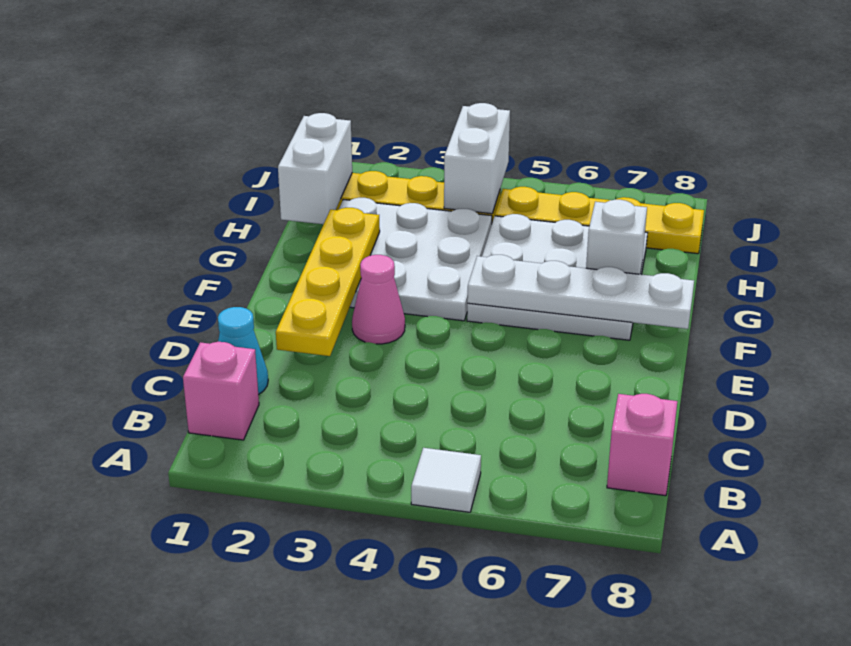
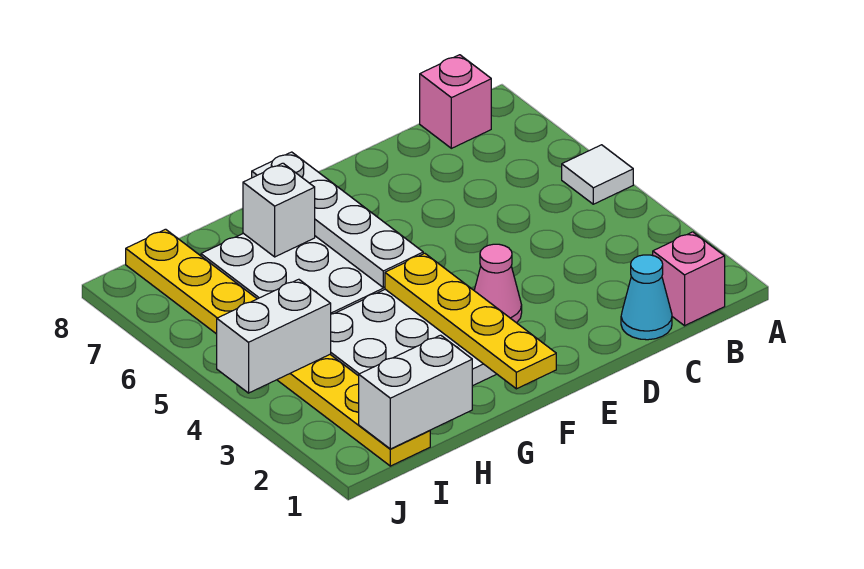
yellow plate D2:G2 level 2 -> yellow plate F1:F4 level 2

